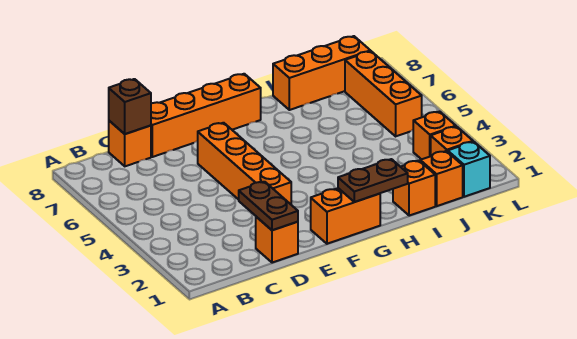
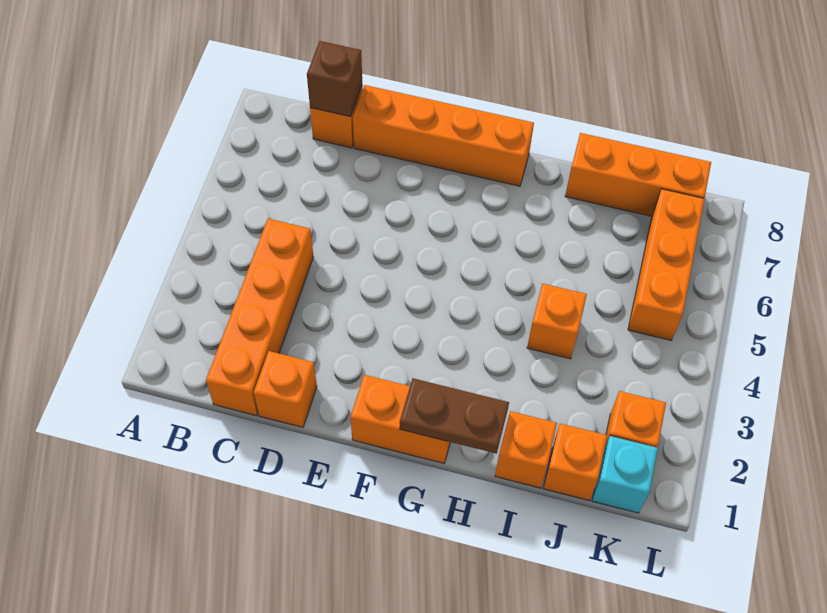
brown plate D1:D2 level 2 -> none
orange brick E3:E6 level 1 -> orange brick C1:C4 level 1
orange brick K3 level 1 -> orange brick I4 level 1

